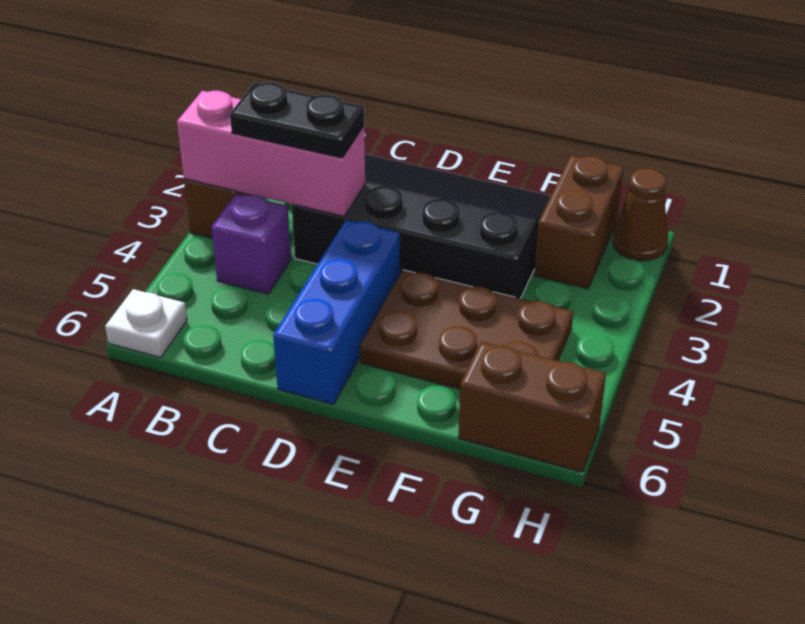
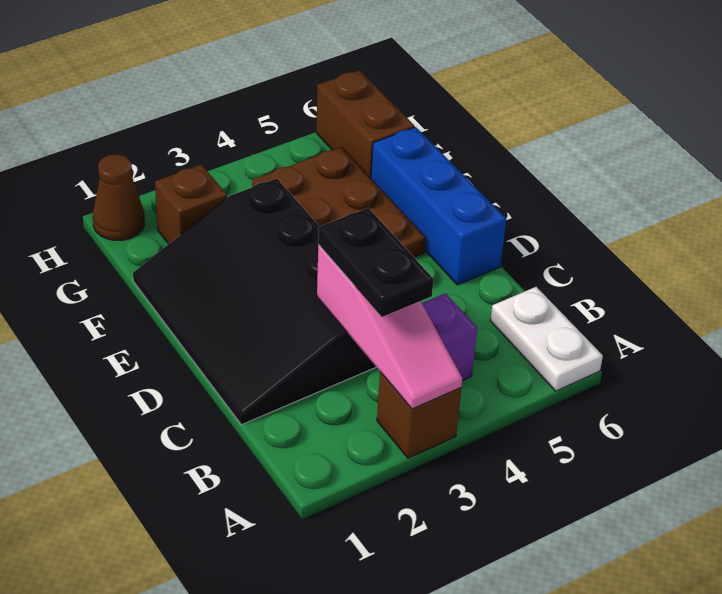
pink brick A3:C3 level 2 -> pink slope A3:C3 level 2 top C
white plate A6 level 1 -> white plate A6:B6 level 1
blue brick D4:D6 level 1 -> blue brick D6:F6 level 1
brown brick G1:G2 level 1 -> brown brick G2 level 1

